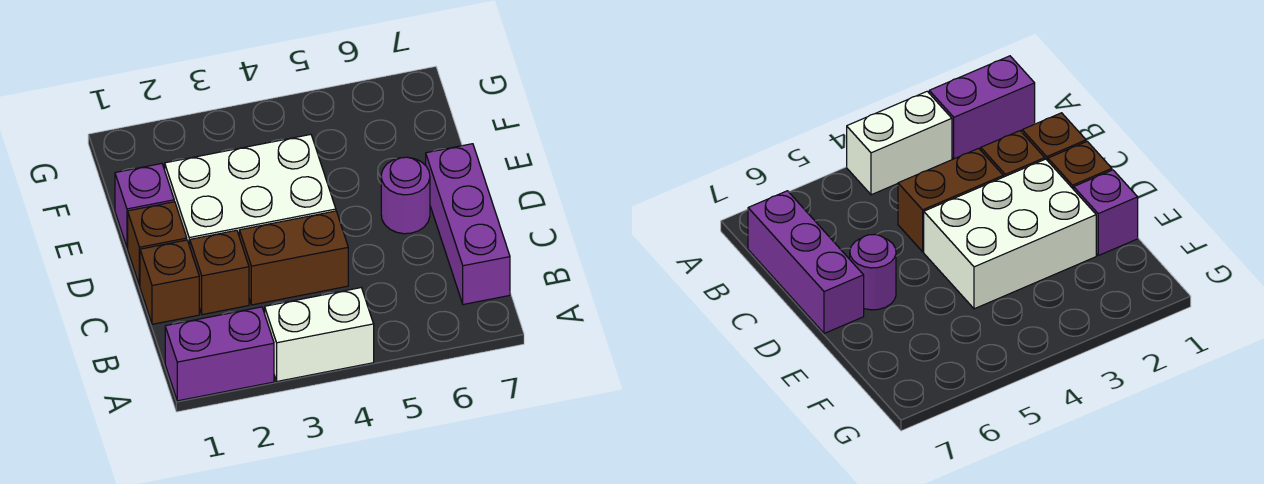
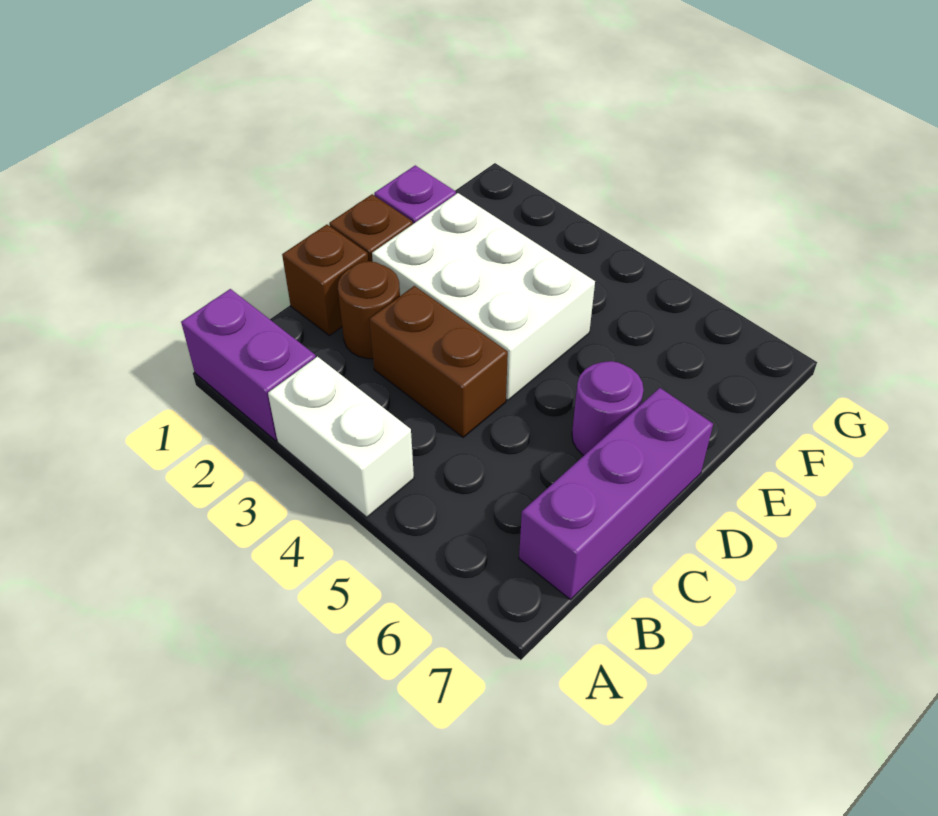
brown brick C2 level 1 -> brown round brick C2 level 1

